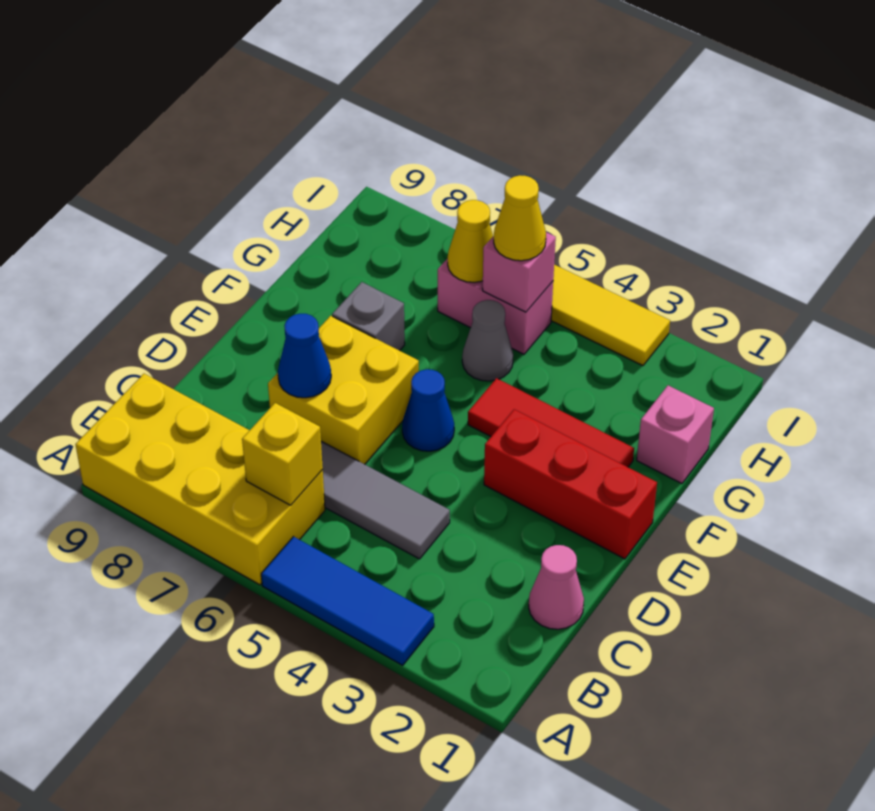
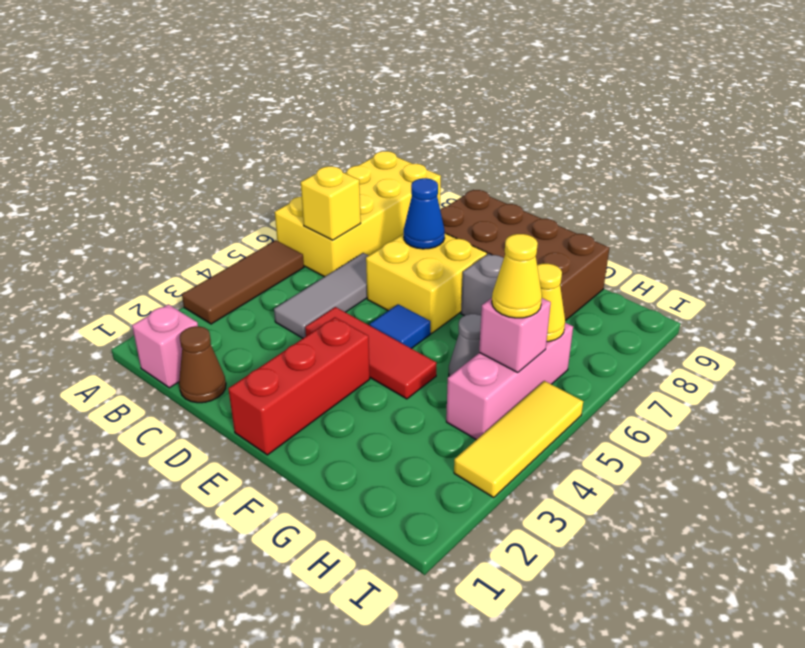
blue tile A3:A5 level 1 -> brown tile A3:A5 level 1
pink cone C1 level 1 -> brown cone C1 level 1
none -> brown brick D8:G9 level 1
blue cone E5 level 1 -> blue tile E5 level 1
red tile F2:F4 level 1 -> red tile D4:F4 level 1
pink brick G1 level 1 -> pink brick B1 level 1
pink brick H5:H6 level 1 -> pink brick H4:H6 level 1

